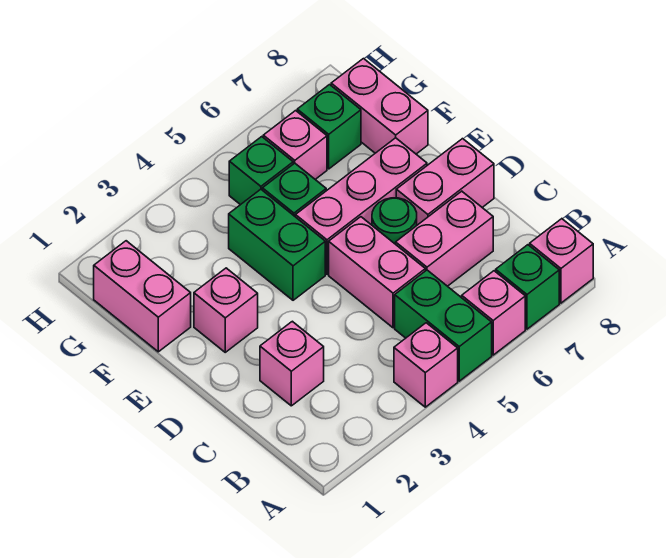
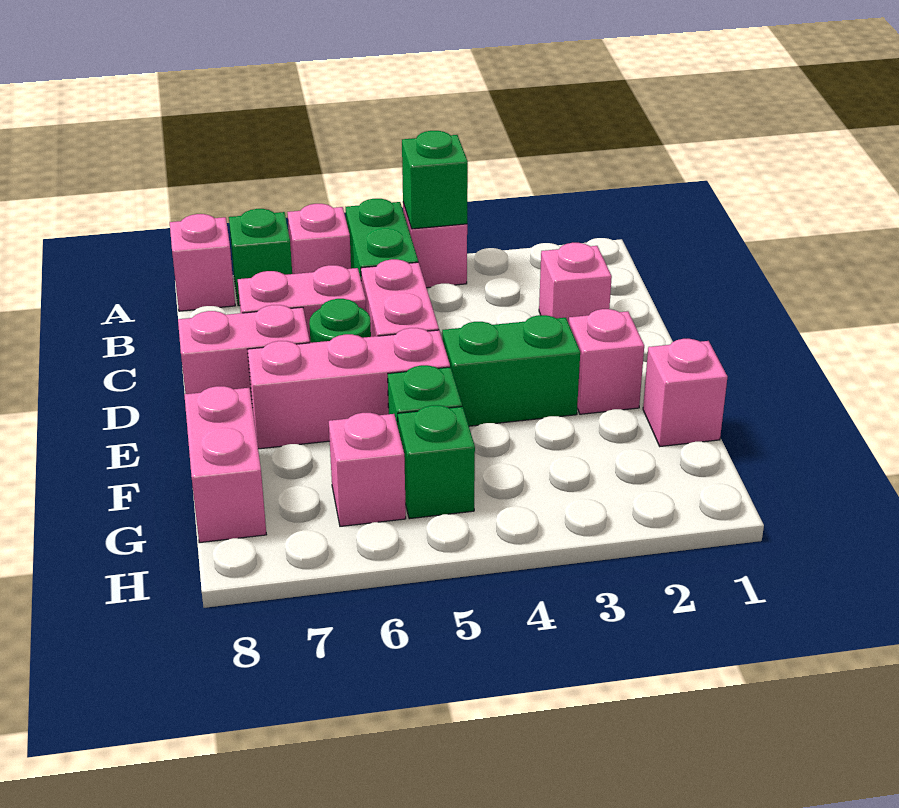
green brick E4:F4 level 1 -> green brick E3:E4 level 1
pink brick F1:G1 level 1 -> pink brick F1 level 1
green brick G7 level 1 -> green brick A4 level 2

